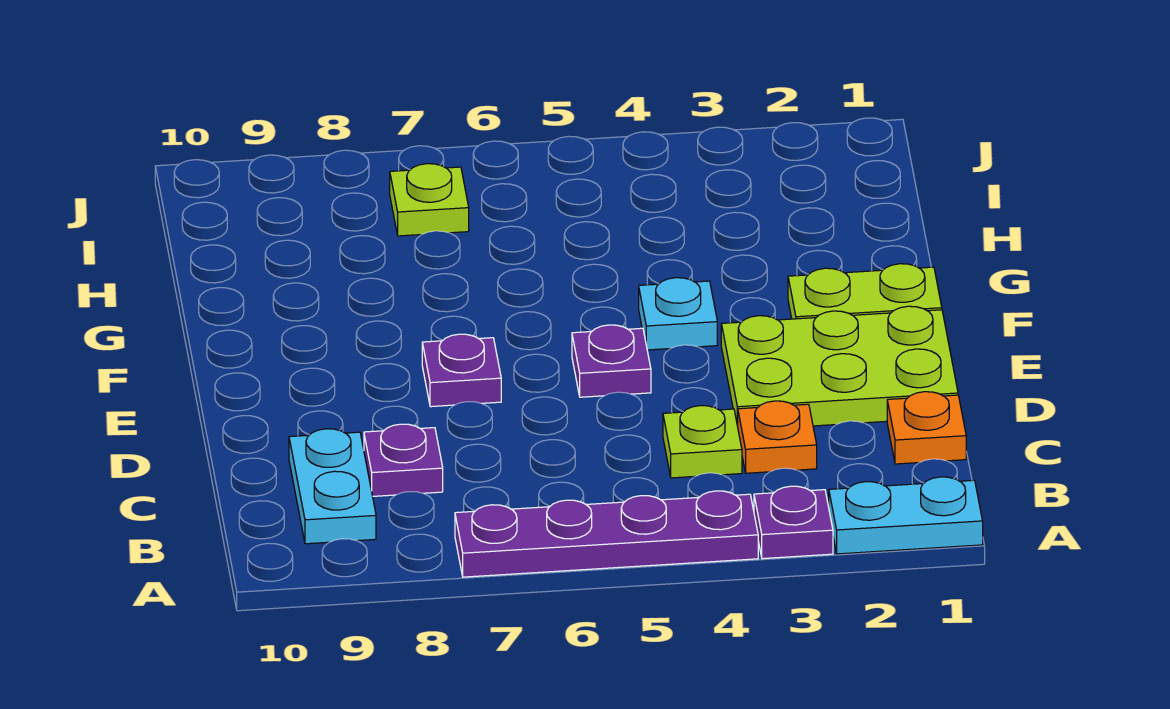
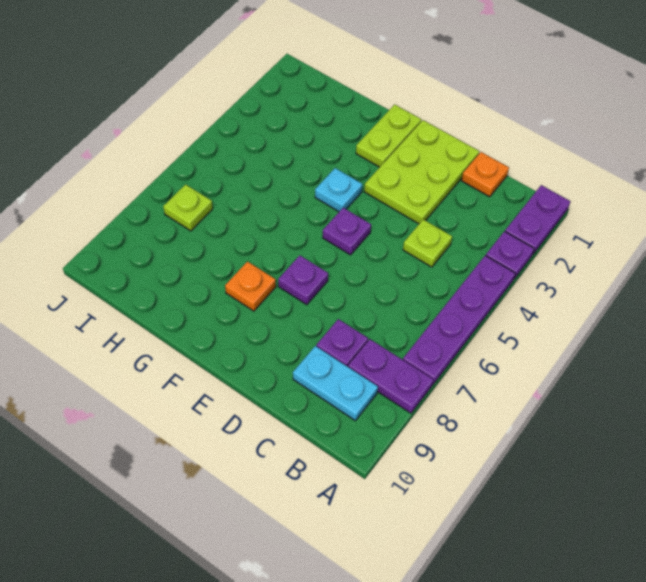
cyan plate A1:A2 level 1 -> purple plate A1:A2 level 1
none -> purple plate A8:B8 level 1
orange plate C3 level 1 -> orange plate F8 level 1

